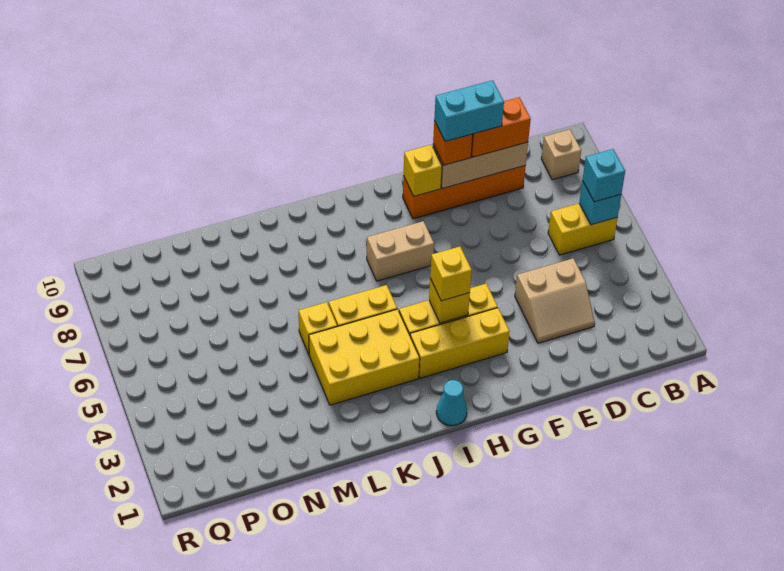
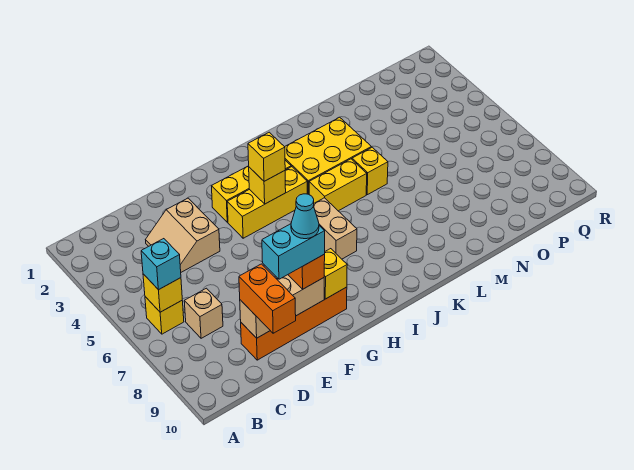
yellow brick B6:C6 level 1 -> yellow brick B6 level 1
cyan brick B6 level 2 -> yellow brick B6 level 2
tan brick B9 level 1 -> tan brick C7 level 1
tan slope D3:E4 level 1 top 4 -> tan slope D3:E4 level 1 top E
orange brick D9:E9 level 3 -> orange brick D9:D10 level 3
tan brick H7:I7 level 1 -> tan brick I6:I7 level 1
cyan cone I1 level 1 -> cyan cone F9 level 5

